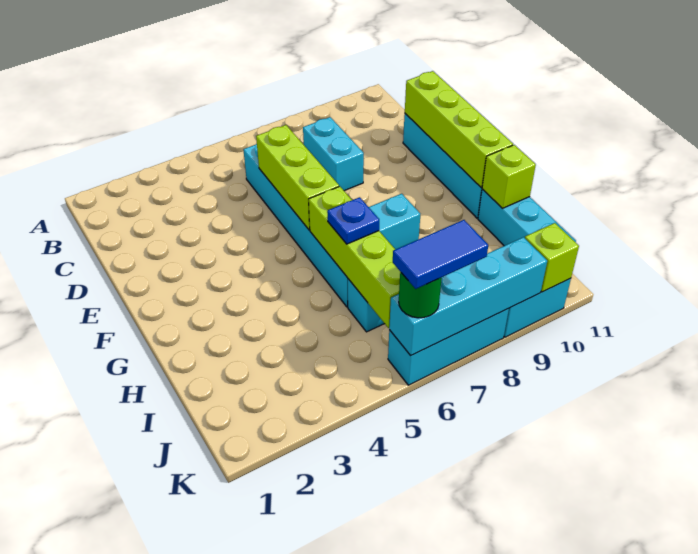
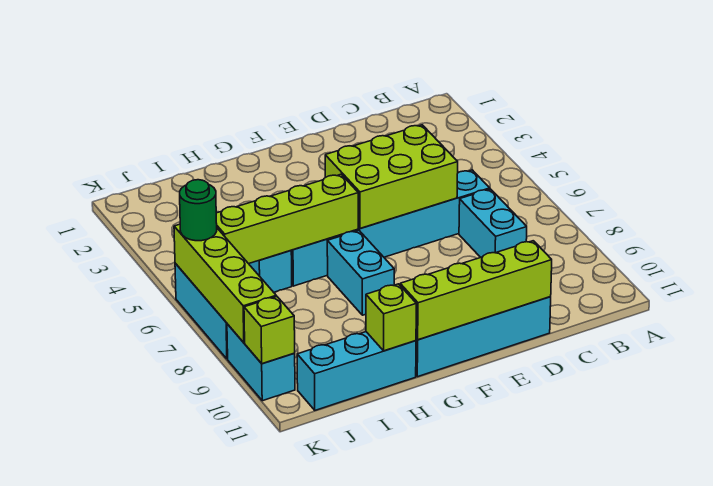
cyan brick C8:D8 level 1 -> cyan brick C7:C8 level 1
lime brick D6:F6 level 2 -> lime brick D5:F6 level 2
blue plate H6 level 3 -> none
cyan brick K6:K9 level 2 -> lime brick K6:K9 level 2
blue tile K6:K7 level 4 -> none

